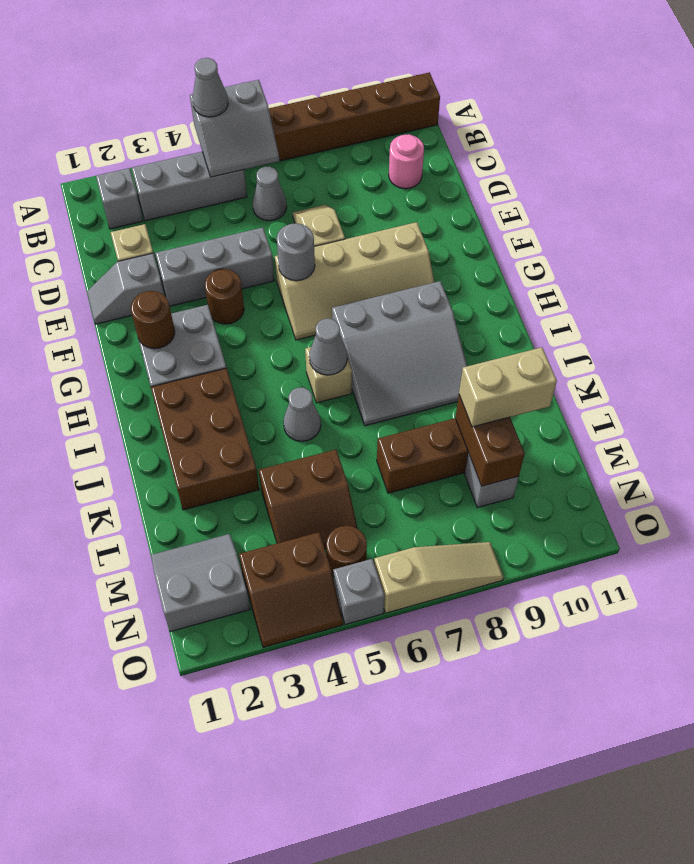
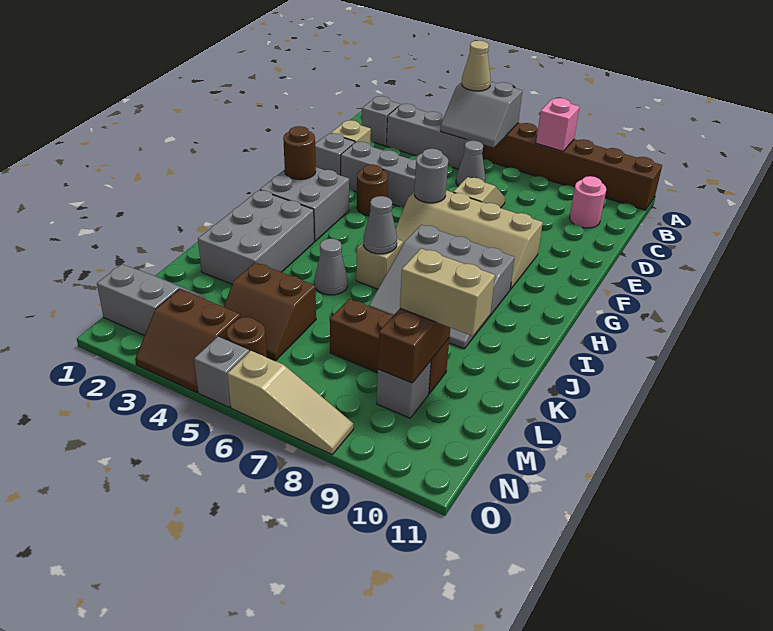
grey cone A5 level 3 -> tan cone A5 level 3
none -> pink brick A8 level 2
brown brick I2:K3 level 1 -> grey brick I2:K3 level 1

